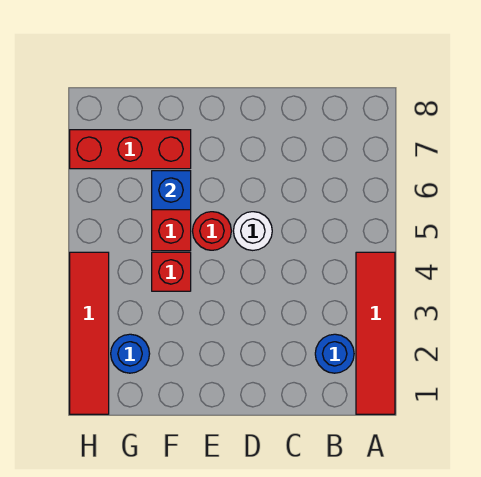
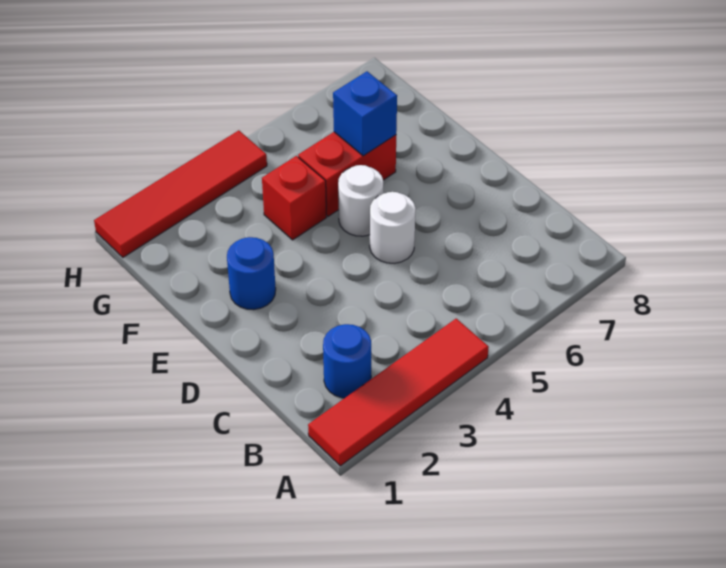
red round brick E5 level 1 -> white round brick E5 level 1
red brick F7:H7 level 1 -> none
blue round brick G2 level 1 -> blue round brick E2 level 1

